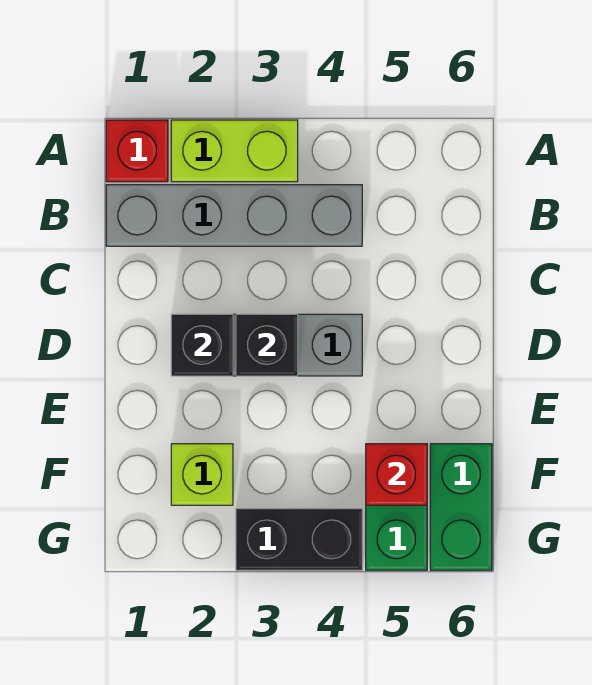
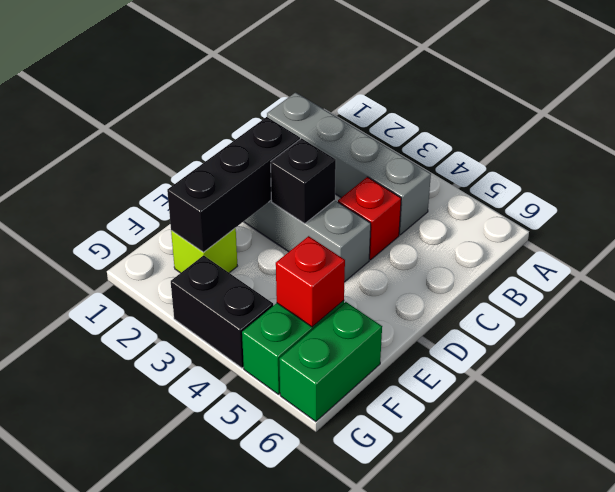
red brick A1 level 1 -> red brick C4 level 1
lime brick A2:A3 level 1 -> none
black brick D2 level 2 -> black brick D2:F2 level 2

